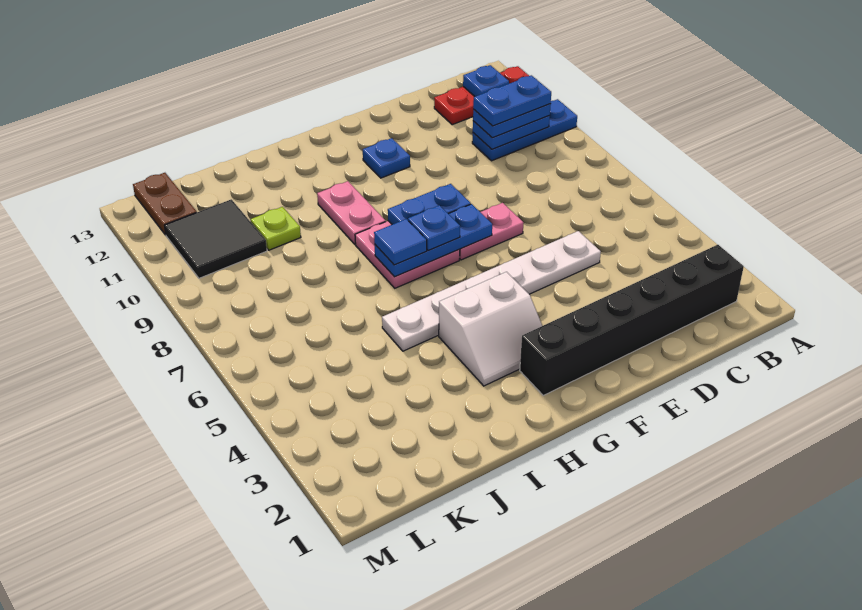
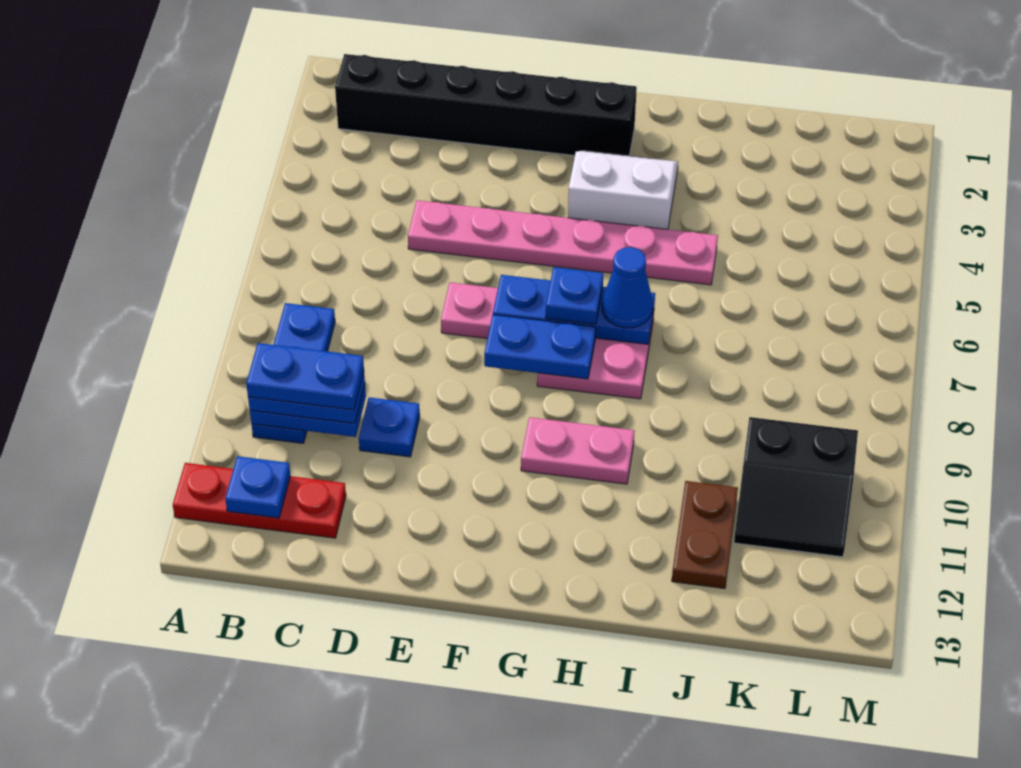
blue plate A10:C10 level 1 -> blue plate B8:B10 level 1
white plate D5:I5 level 1 -> pink plate D5:I5 level 1
blue plate F11 level 1 -> blue plate D10 level 1
blue tile H7 level 3 -> blue cone H7 level 3
pink plate H9:H10 level 1 -> pink plate G10:H10 level 1
lime plate J10 level 1 -> none
black tile K10:L11 level 1 -> black slope K10:L11 level 1 top 10
brown plate L12:L13 level 1 -> brown plate J11:J12 level 1

